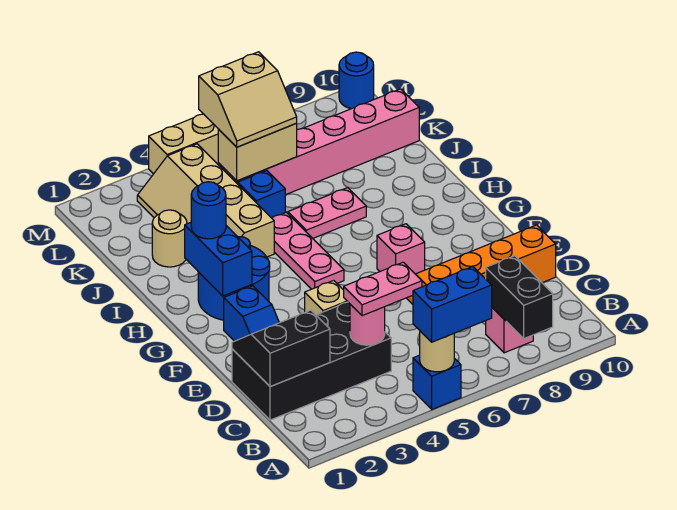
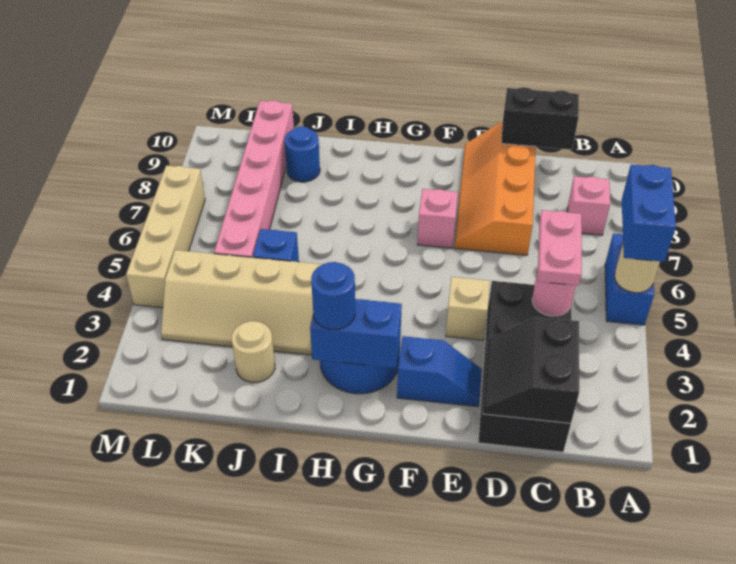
blue brick A5 level 1 -> blue brick A5:A6 level 1
black brick A8:B8 level 2 -> black brick C10:D10 level 2
pink plate G5:I5 level 1 -> none
pink plate I6:I7 level 1 -> none
tan brick K5:K6 level 2 -> none
tan slope K5:L6 level 3 top L -> none
blue round brick M10 level 1 -> blue round brick J9 level 1

